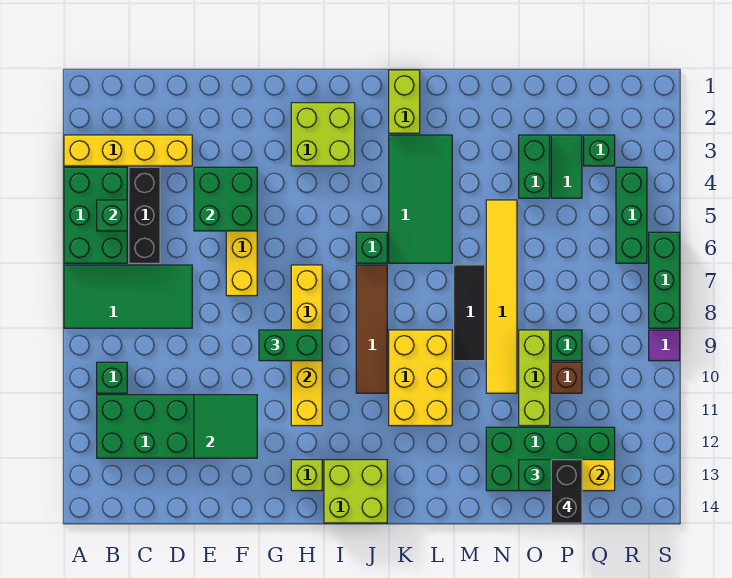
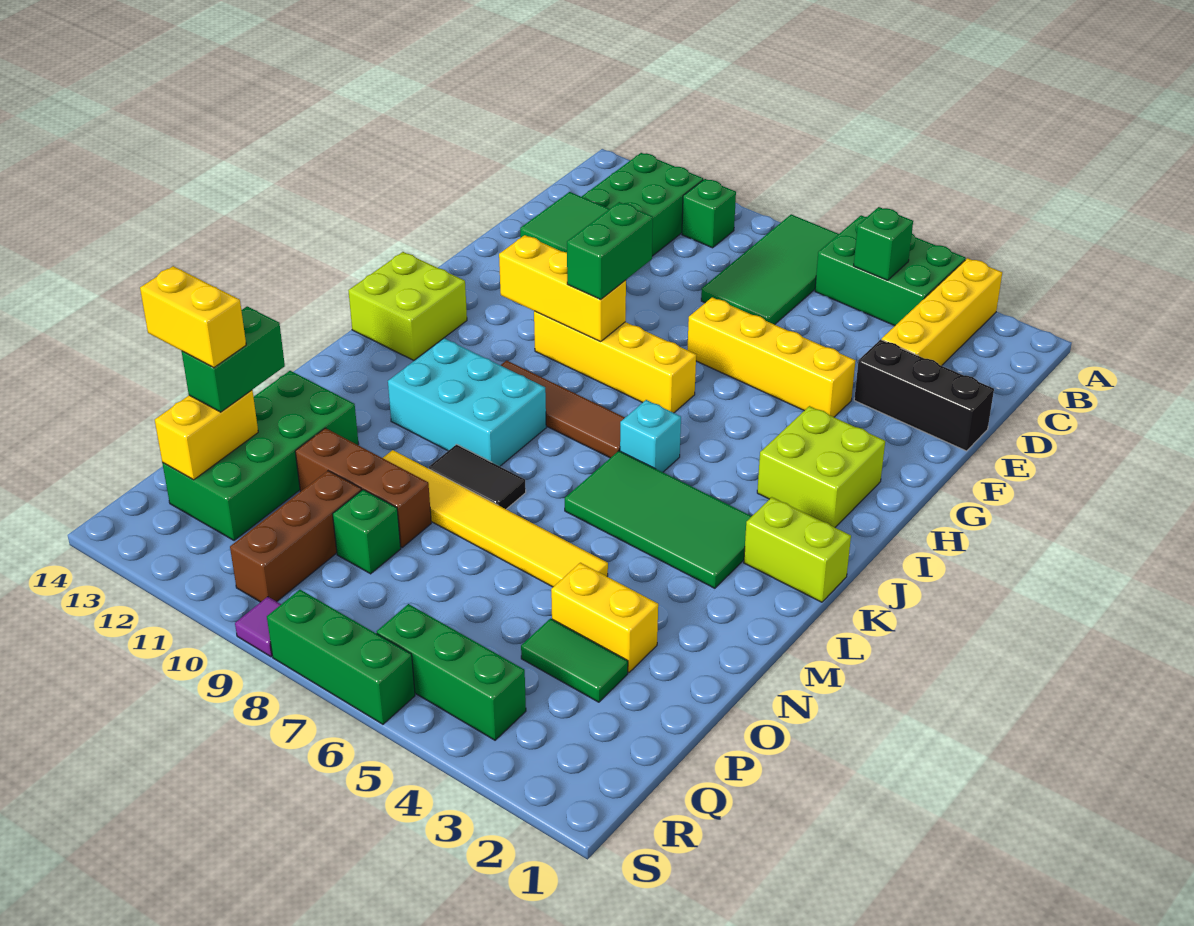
black brick C4:C6 level 1 -> black brick E1:E3 level 1
green brick E4:F5 level 2 -> none
lime brick H13 level 1 -> none
green brick J6 level 1 -> cyan brick J6 level 1
yellow brick K9:L11 level 1 -> cyan brick K9:L11 level 1
black tile M7:M9 level 1 -> black tile M8:M9 level 1
green brick O3:O4 level 1 -> yellow brick O3:O4 level 1
lime brick O9:O11 level 1 -> brown brick O9:O11 level 1
brown brick P10 level 1 -> brown brick P10:R10 level 1
black brick P13:P14 level 4 -> yellow brick P13:P14 level 4
green brick Q3 level 1 -> none

